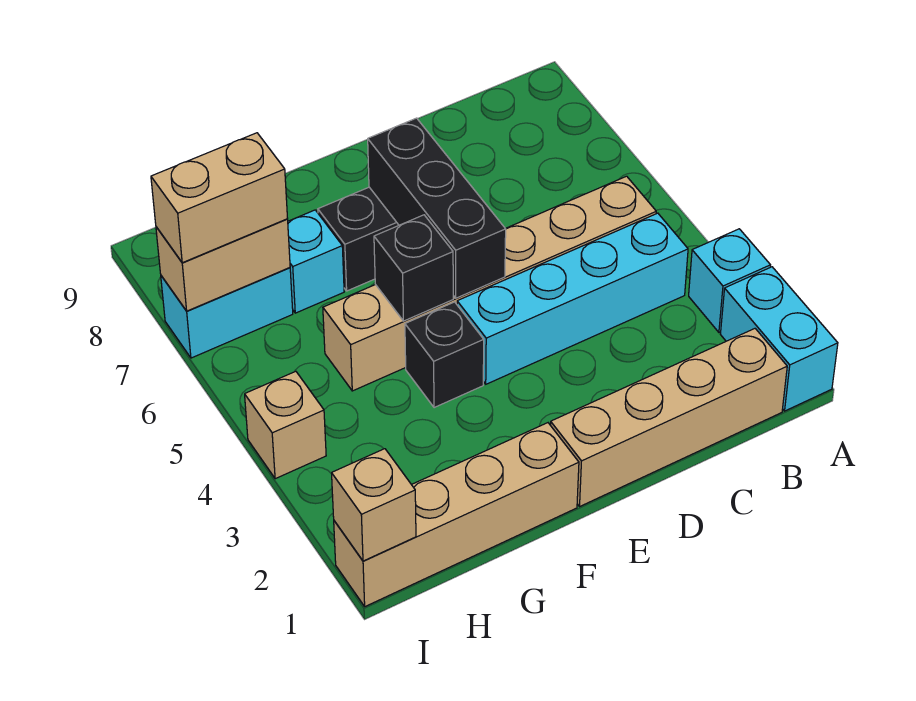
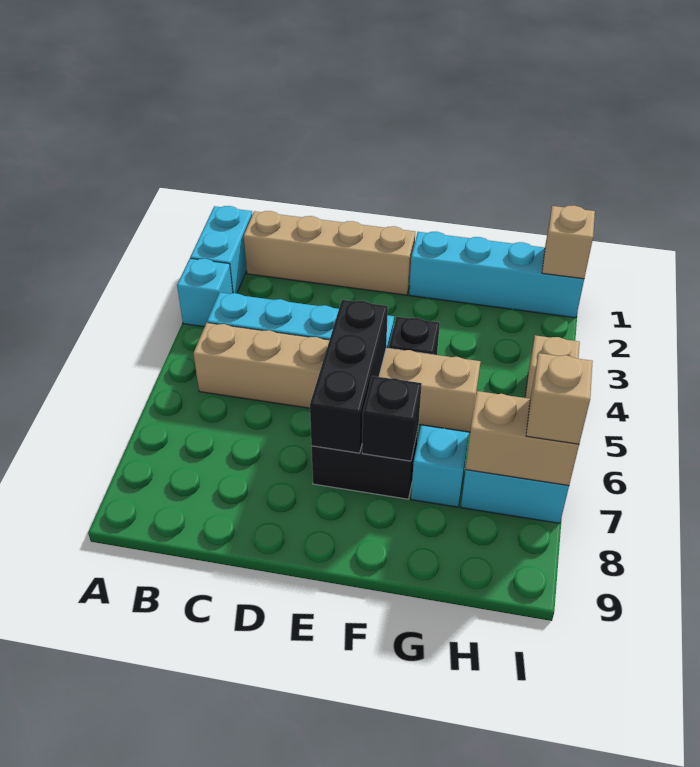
tan brick F1:I1 level 1 -> cyan brick F1:I1 level 1
black brick F5 level 2 -> black brick F7 level 2
tan brick H7:I7 level 3 -> tan brick I7 level 3

